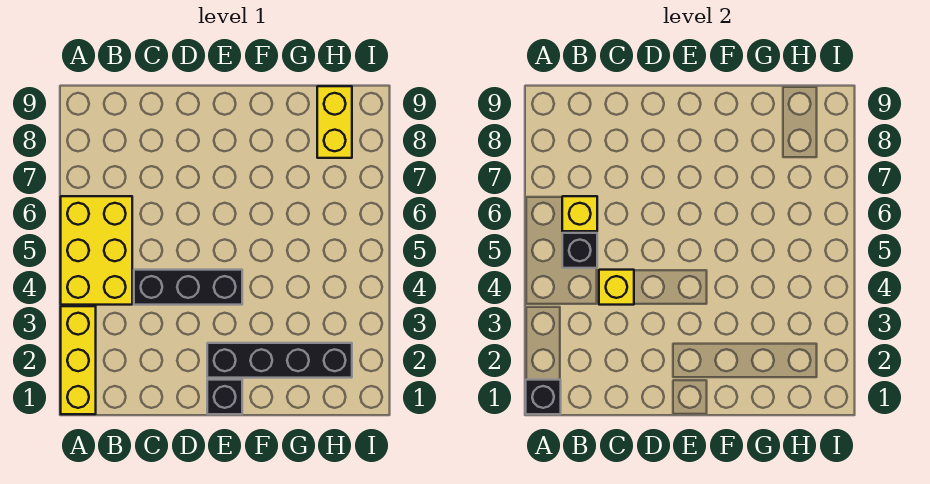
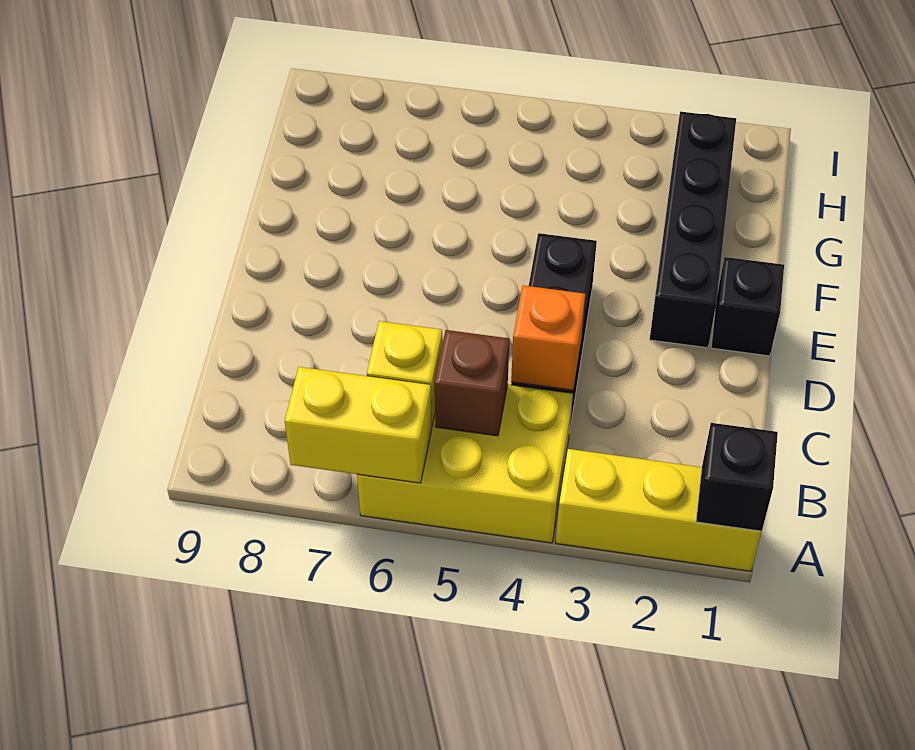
black brick B5 level 2 -> brown brick B5 level 2
yellow brick C4 level 2 -> orange brick C4 level 2
yellow brick H8:H9 level 1 -> yellow brick A6:A7 level 2

